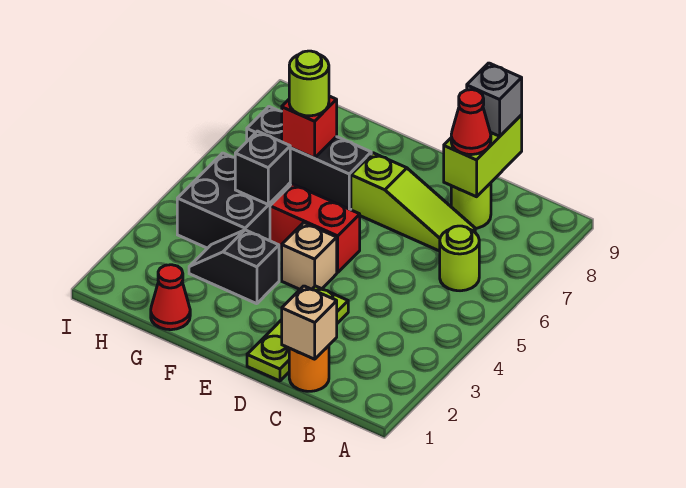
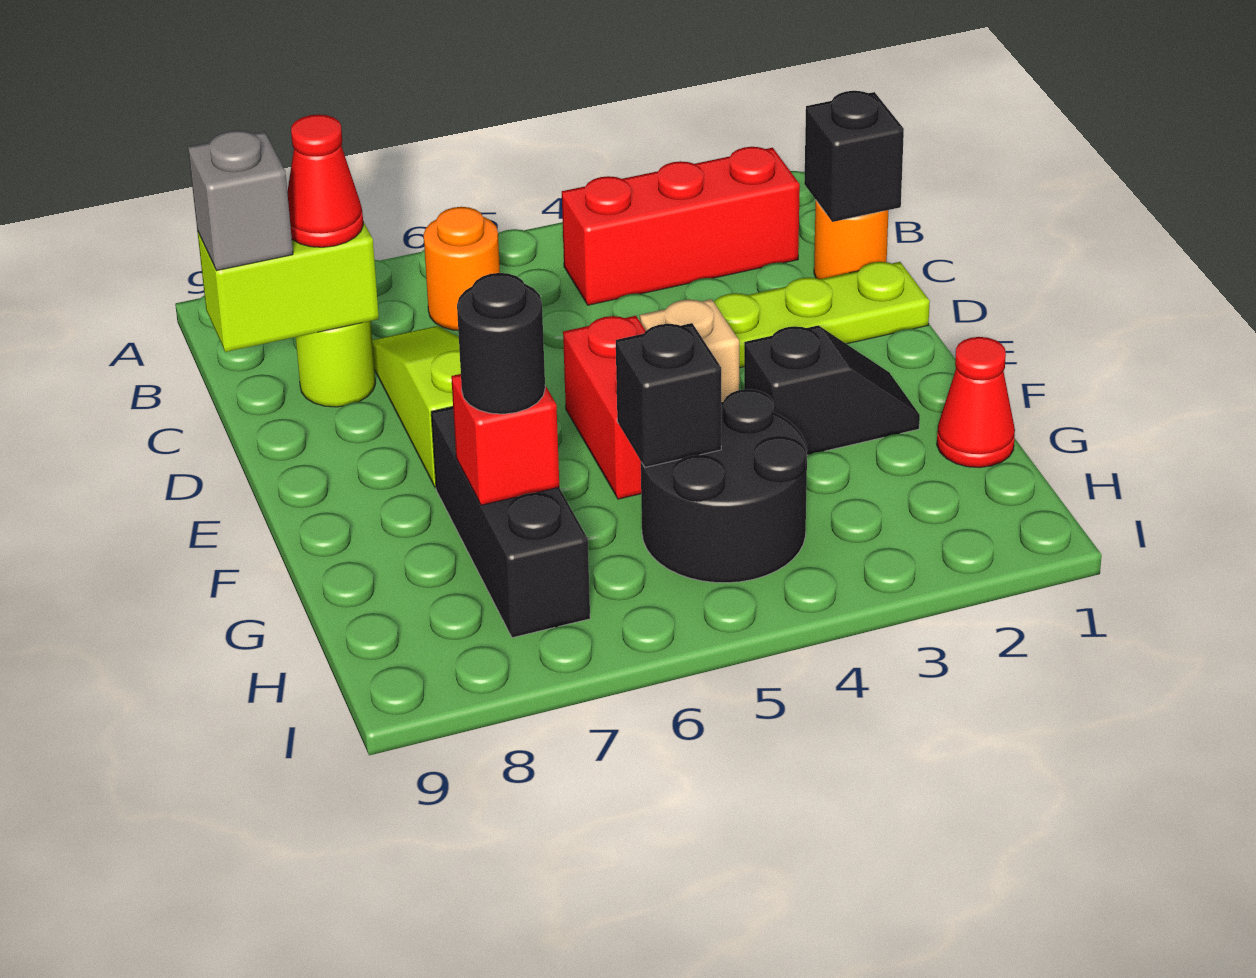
none -> red brick B2:B4 level 1
lime round brick B6 level 1 -> orange round brick B6 level 1
tan brick C1 level 2 -> black brick C1 level 2
black slope F3:G3 level 1 top F -> black slope F2:F3 level 1 top 3
black brick G4:H5 level 1 -> black round brick G4:H5 level 1
lime round brick G7 level 3 -> black round brick G7 level 3

